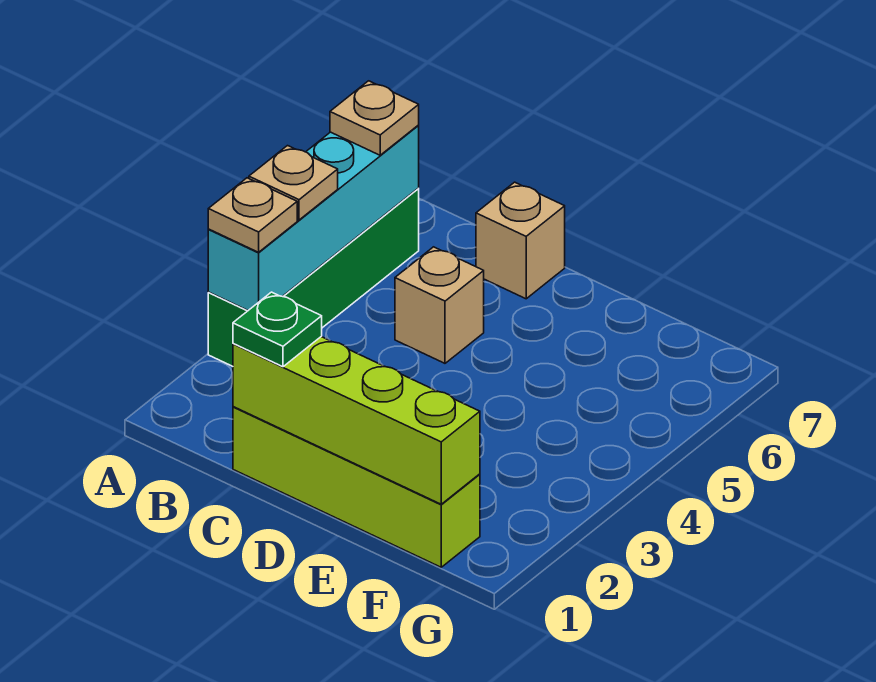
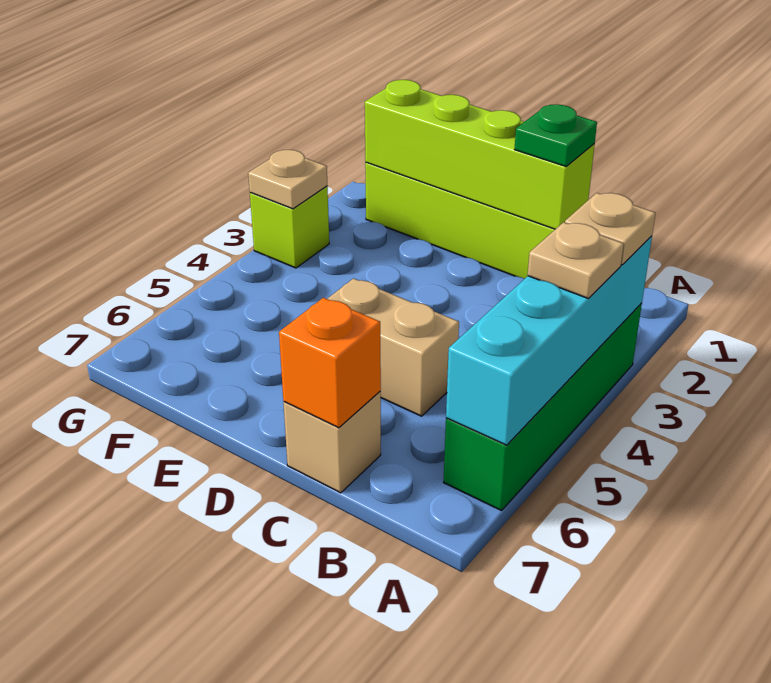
tan plate A6 level 3 -> tan plate G3 level 2
tan brick C5 level 1 -> tan brick C5:D5 level 1
none -> orange brick C7 level 2
none -> lime brick G3 level 1

